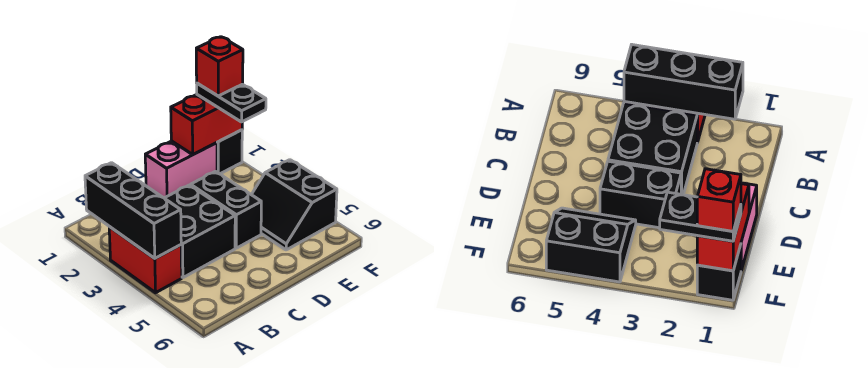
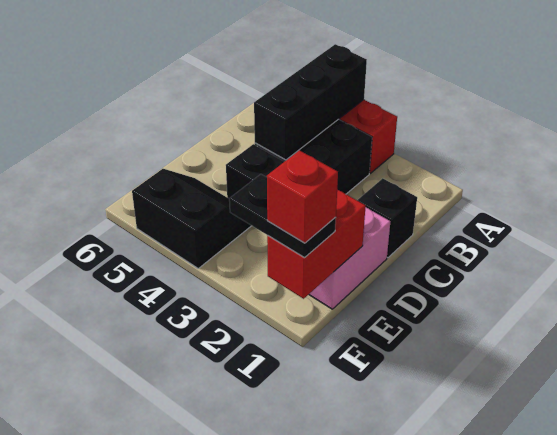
black brick A2:A4 level 2 -> black brick A4:C4 level 2
black brick F1 level 1 -> black brick C1 level 1

